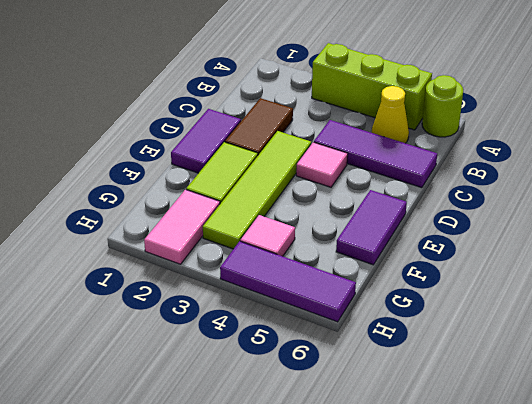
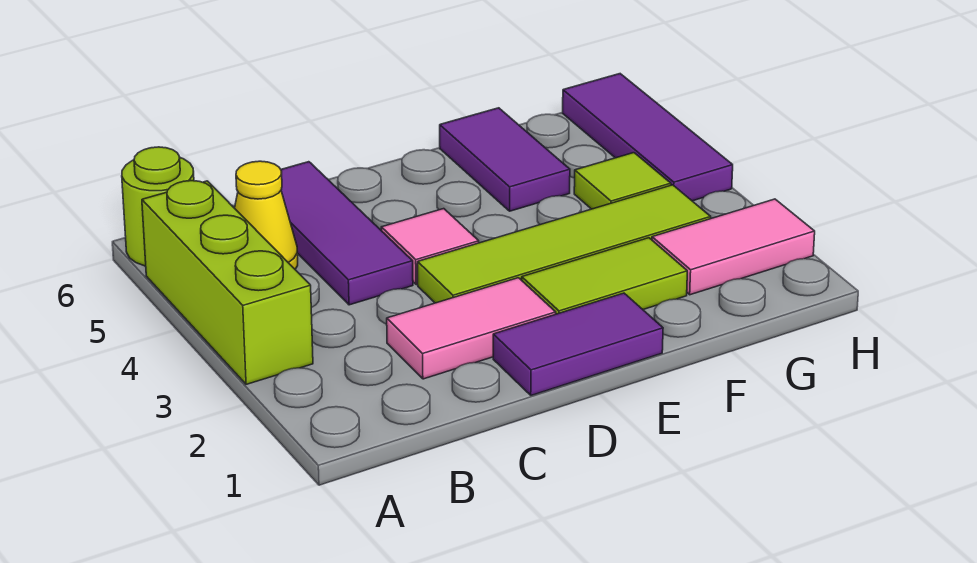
brown tile C2:D2 level 1 -> pink tile C2:D2 level 1
purple tile E6:F6 level 1 -> purple tile F5:F6 level 1
pink tile G4 level 1 -> lime tile G4 level 1

